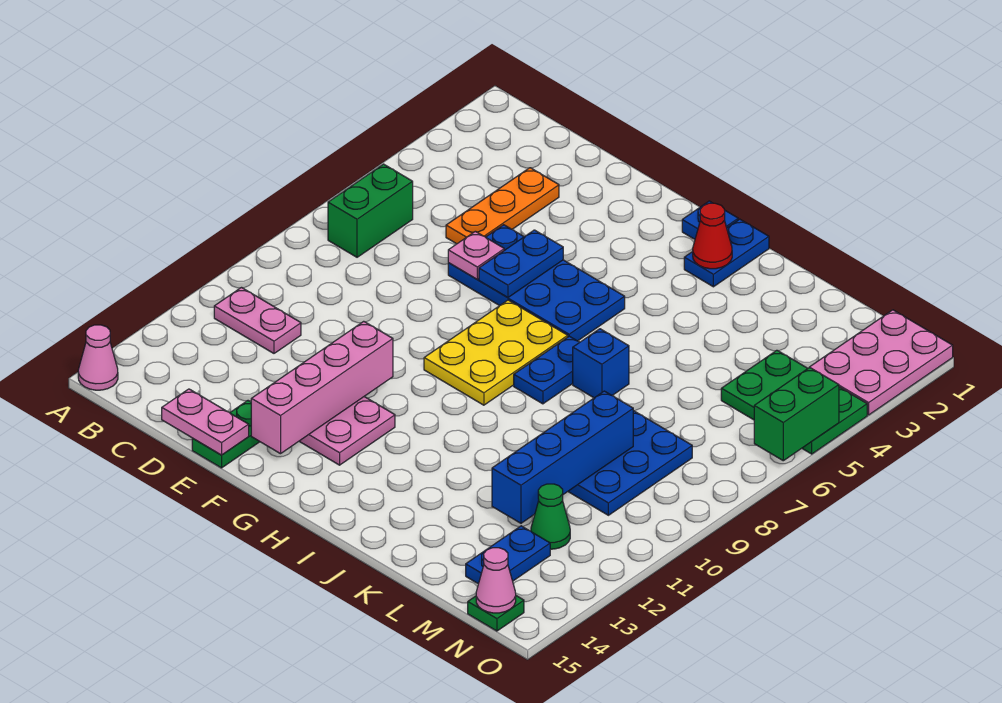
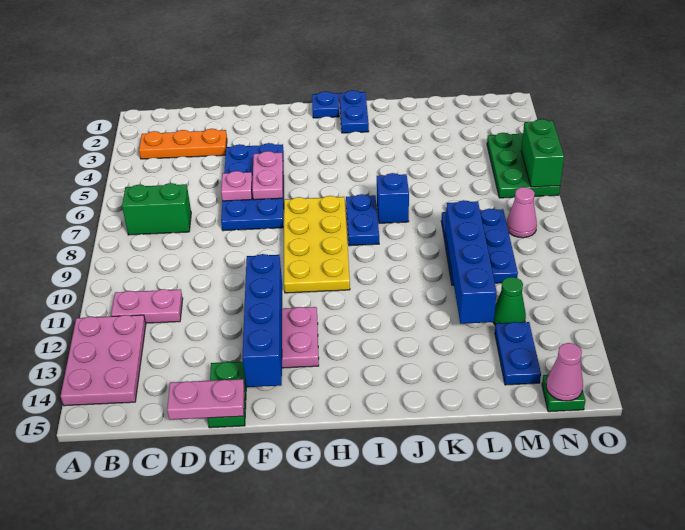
pink cone A15 level 1 -> pink cone N8 level 1
green brick B6:B7 level 1 -> green brick B7:C7 level 1
orange plate D3:D5 level 1 -> orange plate B3:D3 level 1
blue plate E5:H6 level 1 -> blue plate E4:F7 level 1
blue plate F5:F6 level 2 -> pink plate F5:F6 level 2
pink brick F11:F14 level 2 -> blue brick F11:F14 level 2
yellow plate G7:H9 level 1 -> yellow plate G7:H10 level 1
red cone I2 level 2 -> none
green plate M4:O5 level 1 -> green plate N4:O6 level 1
pink plate N1:O3 level 1 -> pink plate A12:B14 level 1

